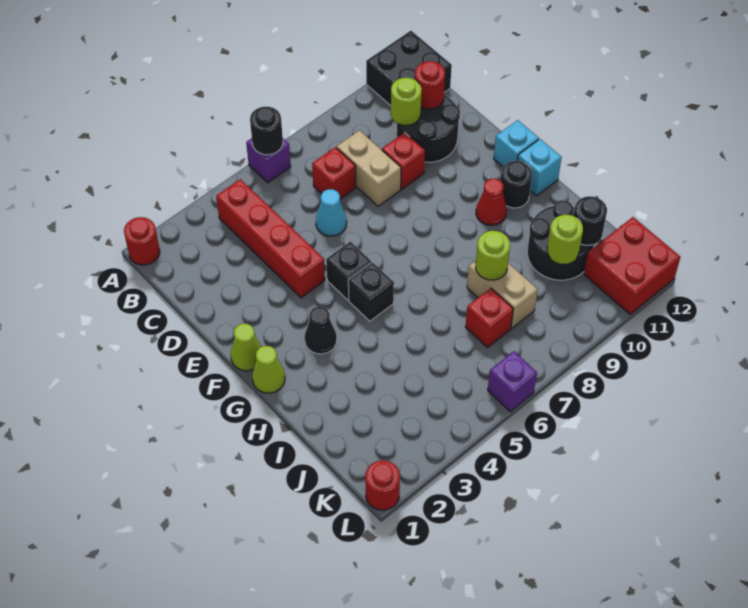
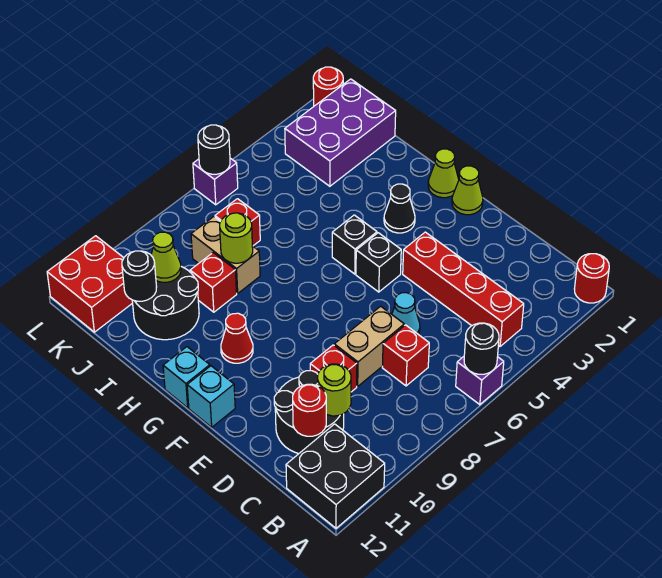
tan brick C8:D8 level 1 -> tan brick D7:D8 level 1
black round brick G11 level 1 -> black round brick L6 level 2
none -> red brick I9 level 1
none -> purple brick J1:K3 level 1
lime round brick J10 level 2 -> lime cone J10 level 2

